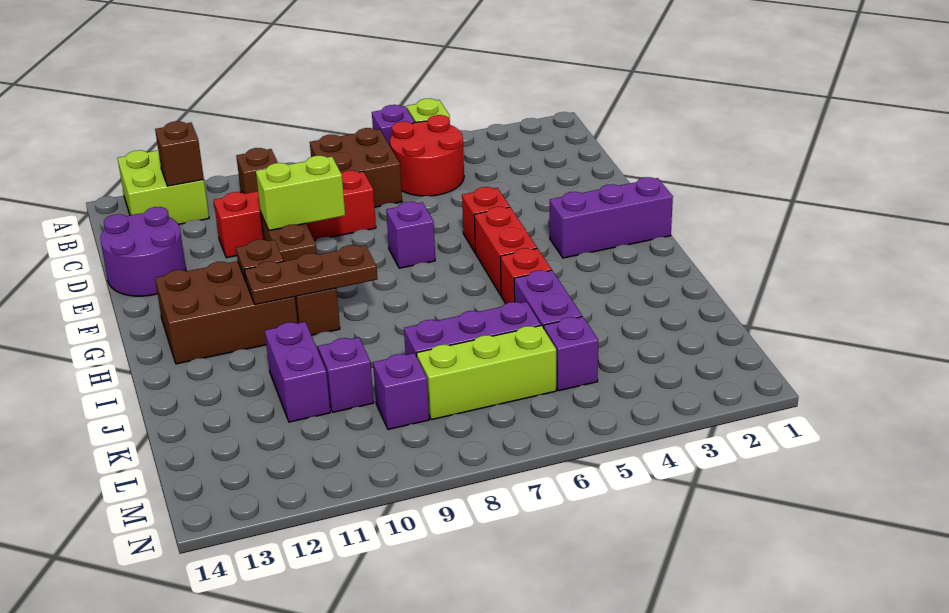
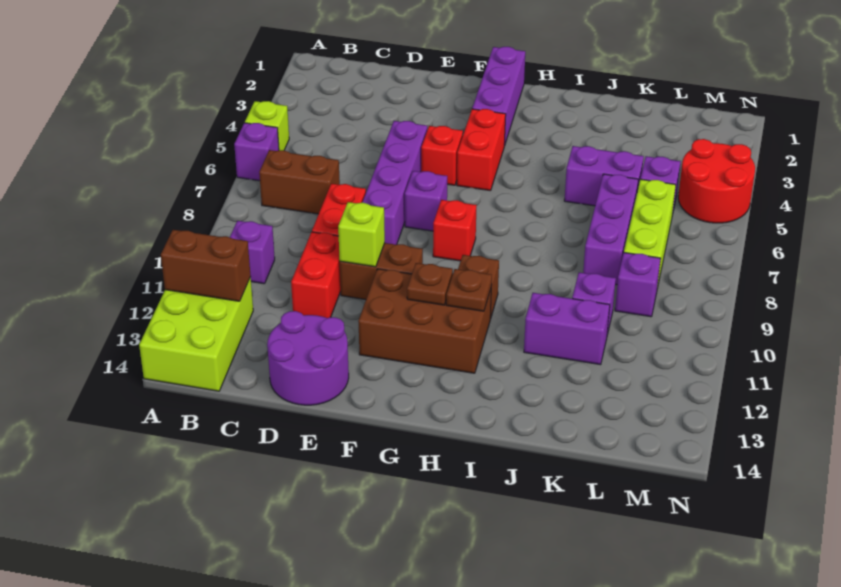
lime brick A12:B13 level 1 -> lime brick A12:B14 level 1
red round brick B5:C6 level 1 -> red round brick M4:N5 level 1
brown brick B7:C8 level 1 -> brown brick B7:C7 level 1
brown brick B10 level 1 -> purple brick B10 level 1
brown brick B12 level 2 -> brown brick A12:B12 level 2
none -> purple brick E5:E8 level 1
lime brick E9:E10 level 2 -> lime brick E10 level 2
red brick G5:H5 level 1 -> red brick G4:G5 level 1
brown brick G11:H13 level 1 -> brown brick F11:H12 level 1
brown plate H9:H11 level 2 -> brown plate H11 level 2
red brick I5 level 1 -> red brick G8 level 1

